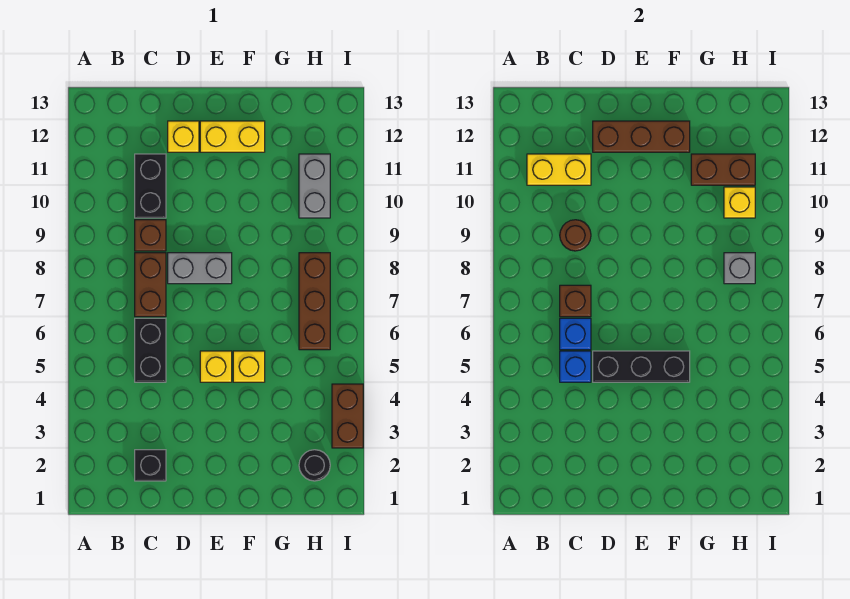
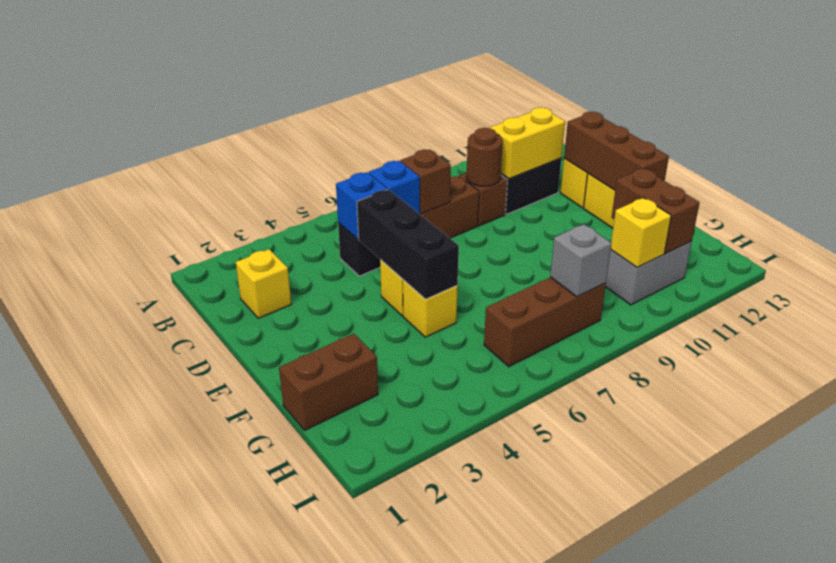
yellow brick B11:C11 level 2 -> yellow brick C10:C11 level 2
black brick C2 level 1 -> yellow brick C2 level 1
grey brick D8:E8 level 1 -> none
black round brick H2 level 1 -> none
brown brick I3:I4 level 1 -> brown brick G1:G2 level 1

